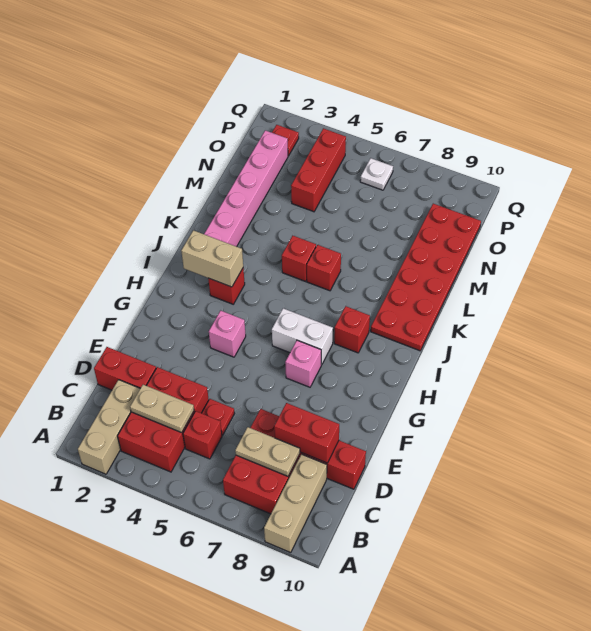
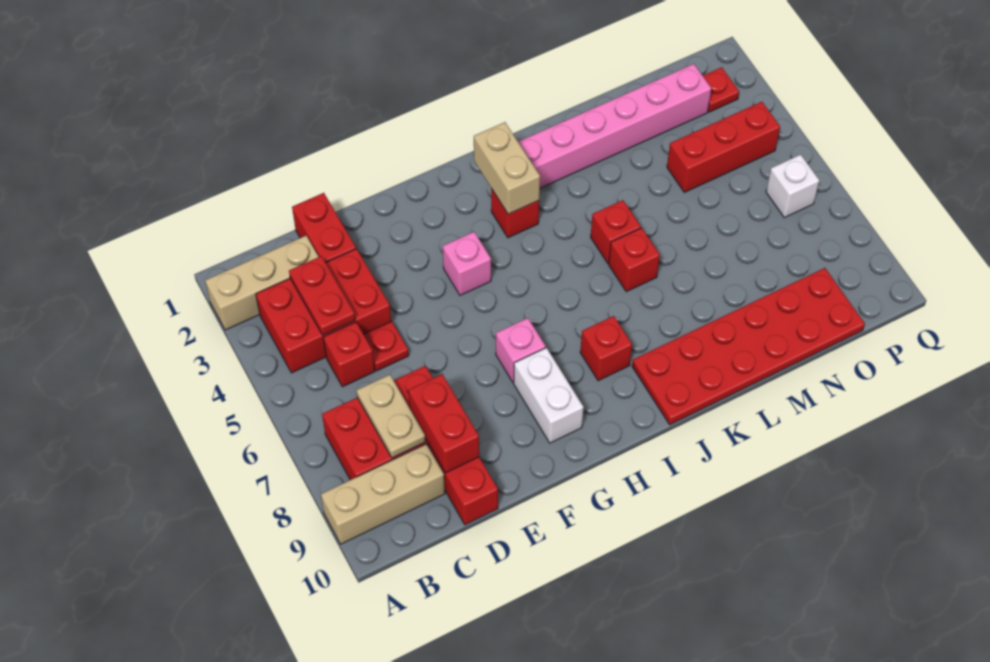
tan plate C3:C4 level 2 -> red plate C3:C4 level 2
white brick H6:H7 level 1 -> white brick G8:G9 level 1
white plate P6 level 1 -> white brick P6 level 1

